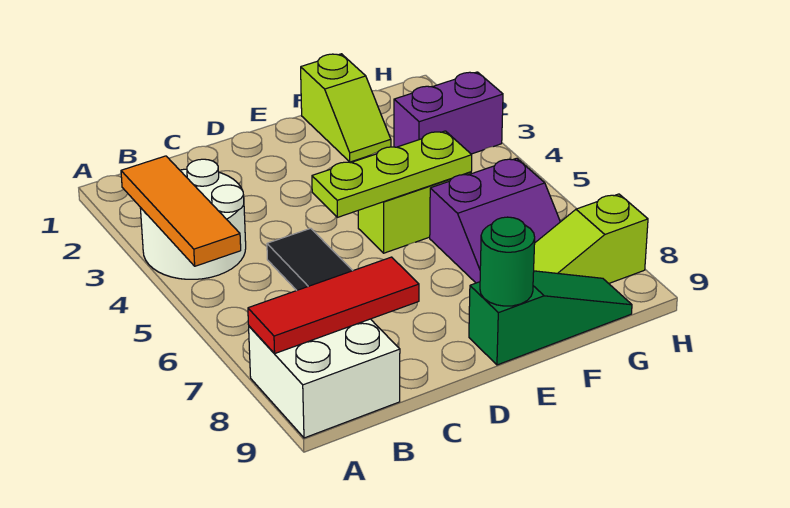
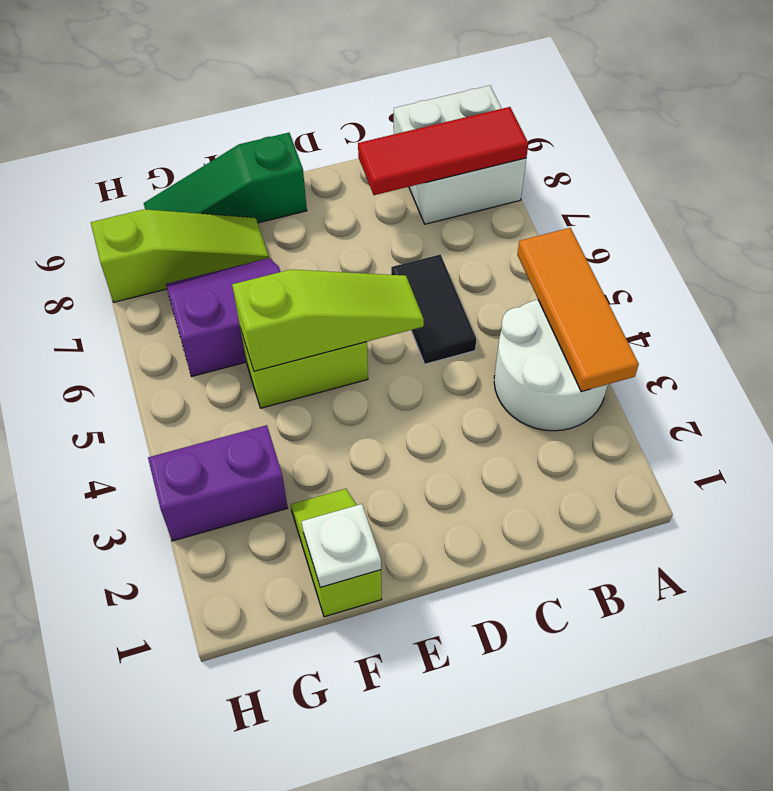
lime plate D5:F5 level 2 -> lime slope D5:F5 level 2 top F
green round brick E9 level 2 -> none
none -> white plate F1 level 2

